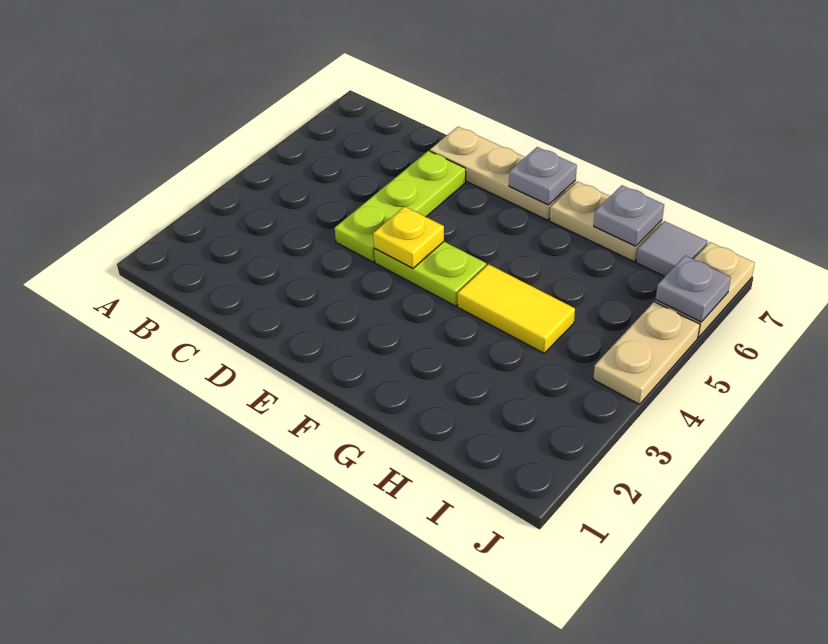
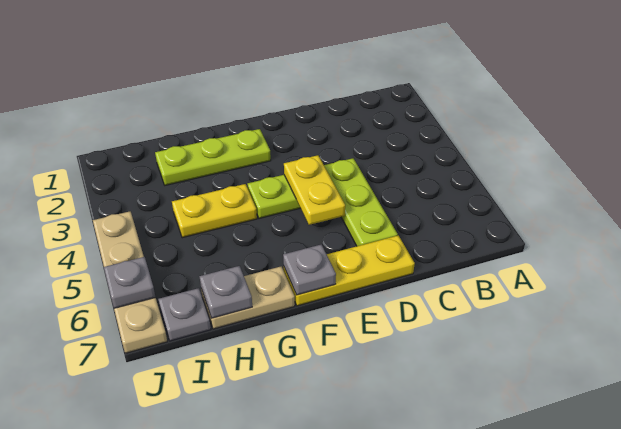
tan plate D7:F7 level 1 -> yellow plate D7:F7 level 1
yellow plate E4 level 2 -> yellow plate E4:E5 level 2
none -> lime plate F2:H2 level 1
yellow tile G4:H4 level 1 -> yellow plate G4:H4 level 1
grey tile I7 level 1 -> grey plate I7 level 1

